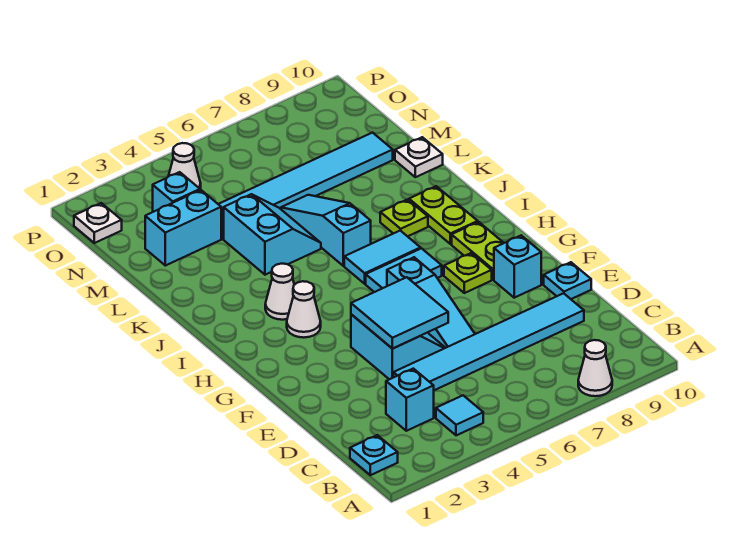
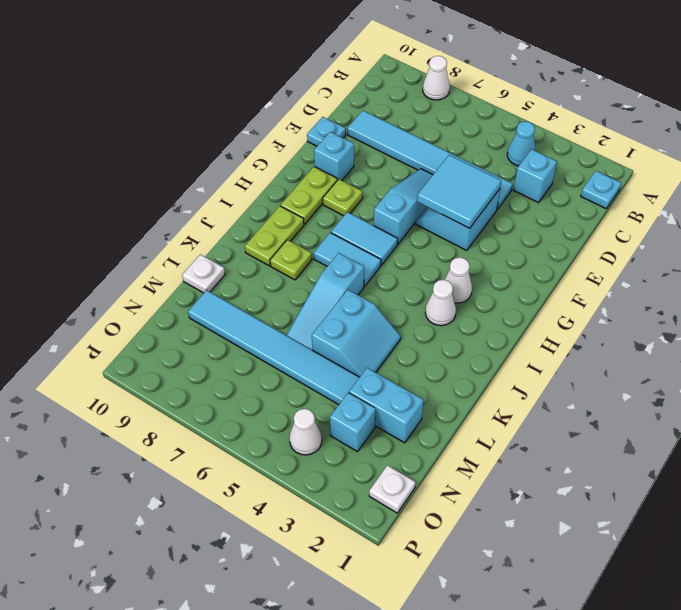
cyan tile B4 level 1 -> cyan cone B4 level 1
cyan slope K4:L5 level 1 top 4 -> cyan slope K4:L5 level 1 top 5

